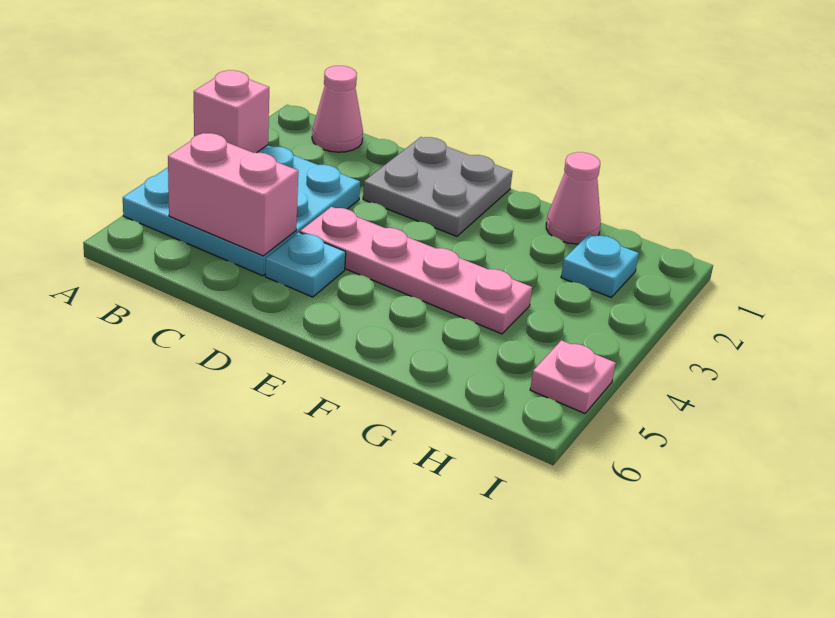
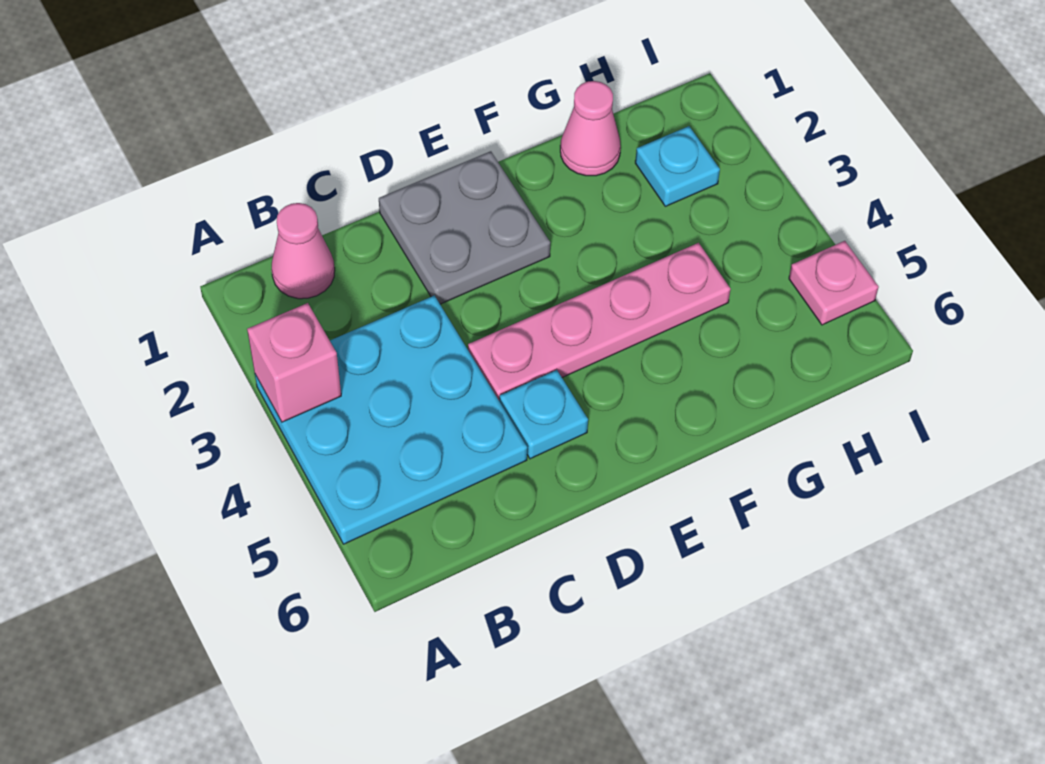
pink brick B5:C5 level 2 -> none

